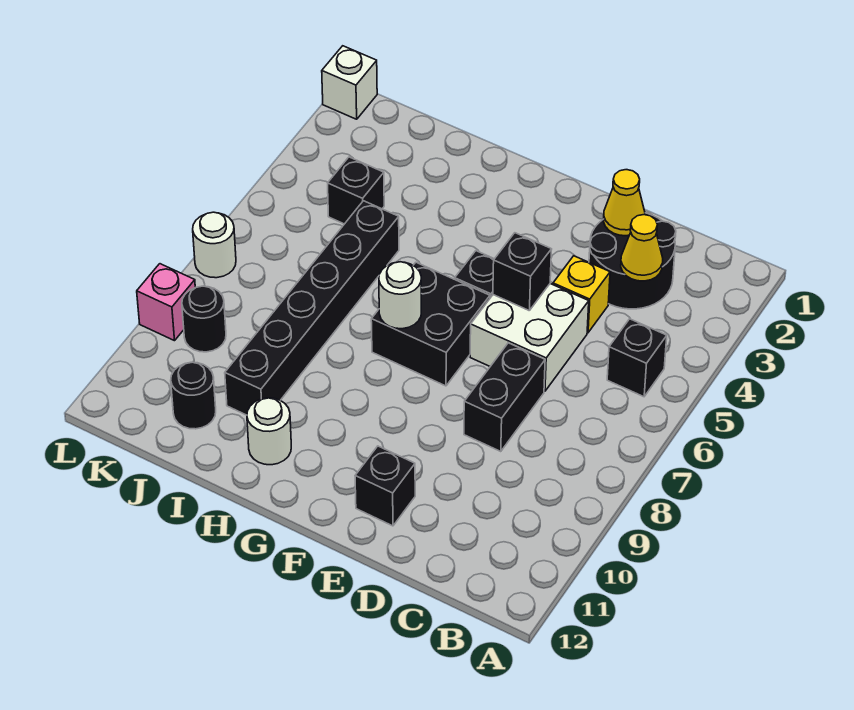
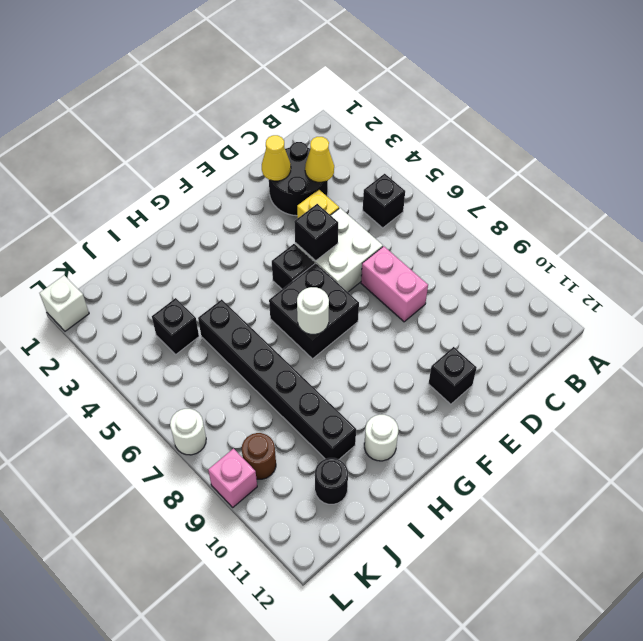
black brick D7:D8 level 1 -> pink brick D7:D8 level 1
black round brick K9 level 1 -> brown round brick K9 level 1

